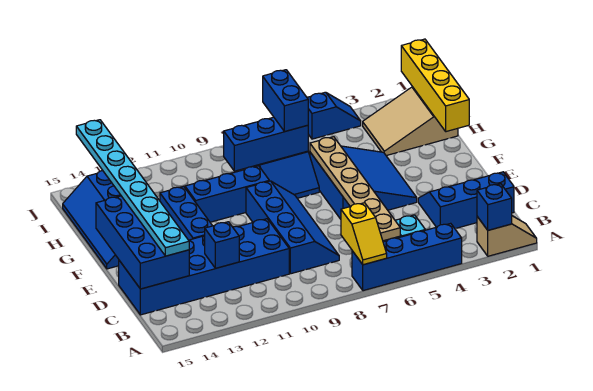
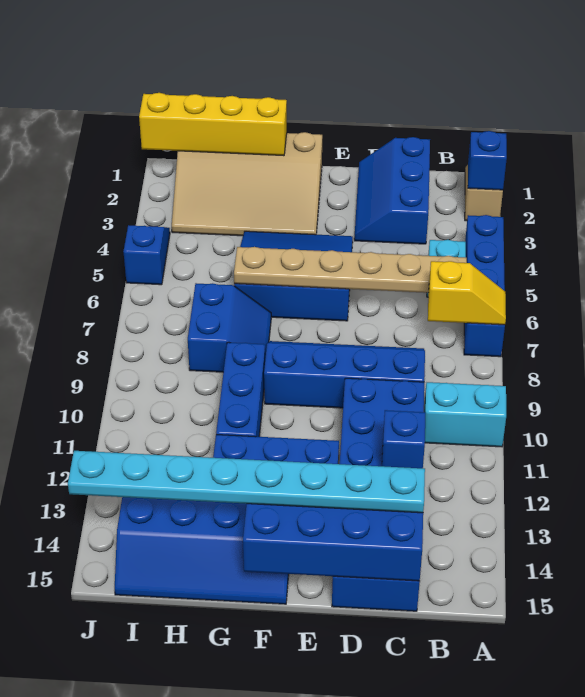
none -> cyan brick A10:B10 level 1
tan slope H1:I3 level 1 top 1 -> tan slope F1:I3 level 1 top 1
blue brick H7:H9 level 2 -> none
blue brick H7:I7 level 3 -> none

